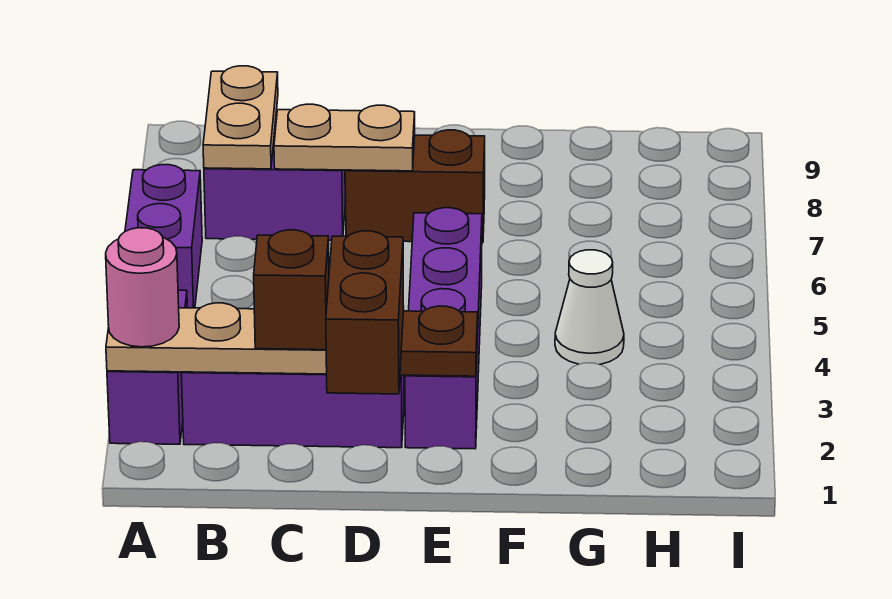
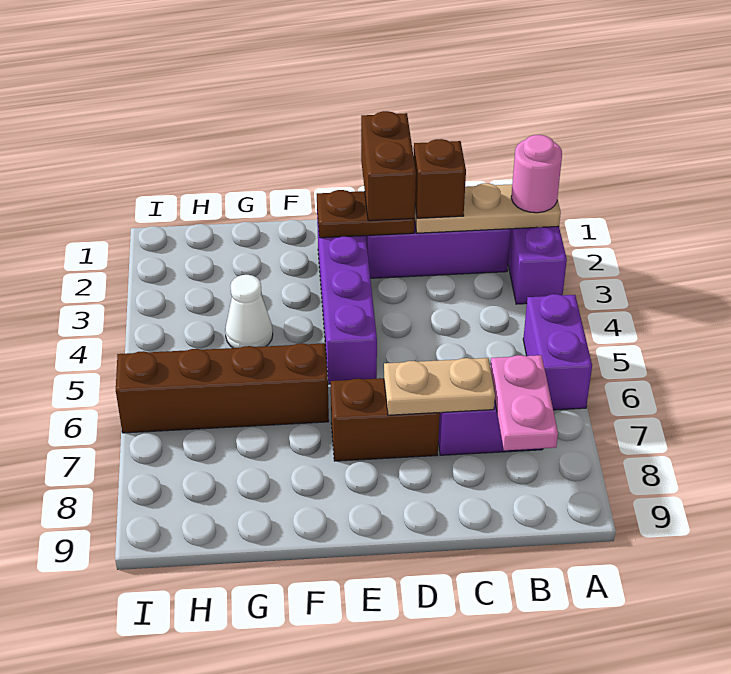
tan plate B7:B8 level 2 -> pink plate B7:B8 level 2
none -> brown brick F6:I6 level 1

